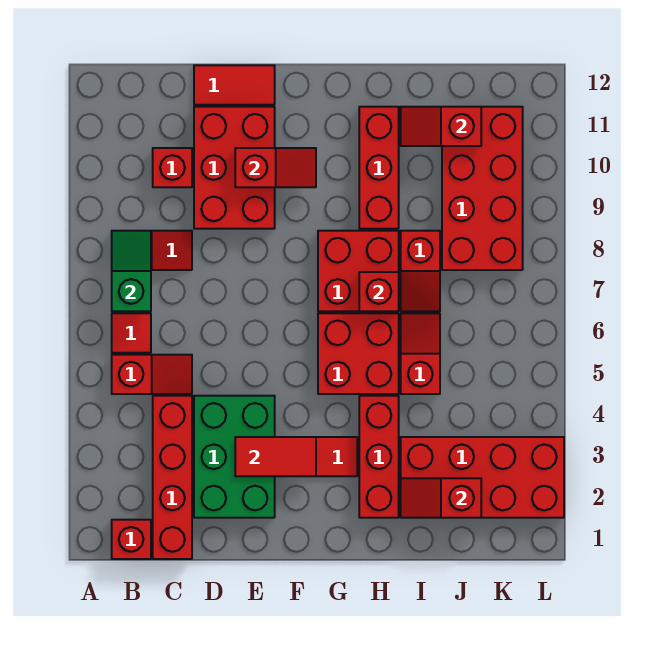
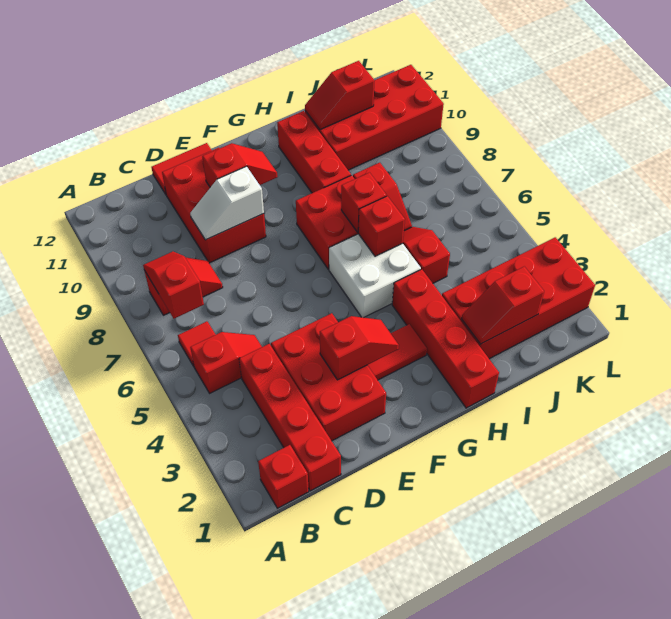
green slope B7:B8 level 2 top 7 -> red slope B7:B8 level 2 top 7
red brick C10 level 1 -> red brick H6 level 2
green brick D2:E4 level 1 -> red brick D2:E4 level 1
none -> white slope D9:E9 level 2 top E
red tile E3:F3 level 2 -> red slope E3:F3 level 2 top E
red brick G5:H6 level 1 -> white brick G5:H6 level 1
red brick H2:H4 level 1 -> red brick H1:H4 level 1
red brick J8:K11 level 1 -> red brick I10:L11 level 1

